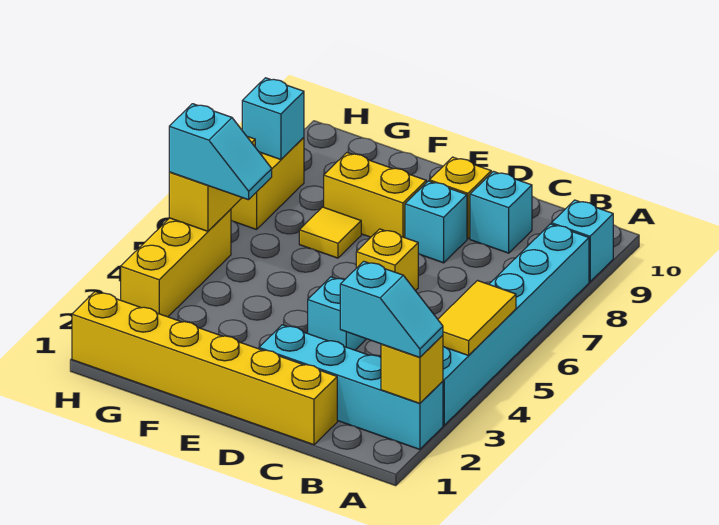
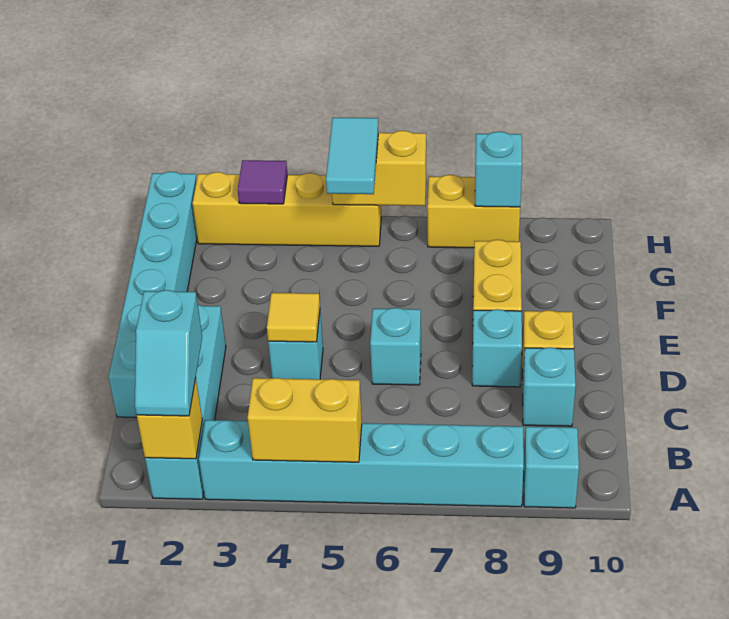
yellow tile A4:A5 level 2 -> yellow brick A4:A5 level 2
yellow brick C1:H1 level 1 -> cyan brick C1:H1 level 1
yellow brick D6 level 1 -> cyan brick D6 level 1
yellow tile F7 level 1 -> yellow tile D4 level 2
cyan slope G5:H5 level 3 top H -> cyan tile G5:H5 level 3
yellow brick H3:H5 level 1 -> yellow brick H2:H5 level 1
none -> purple tile H3 level 2

